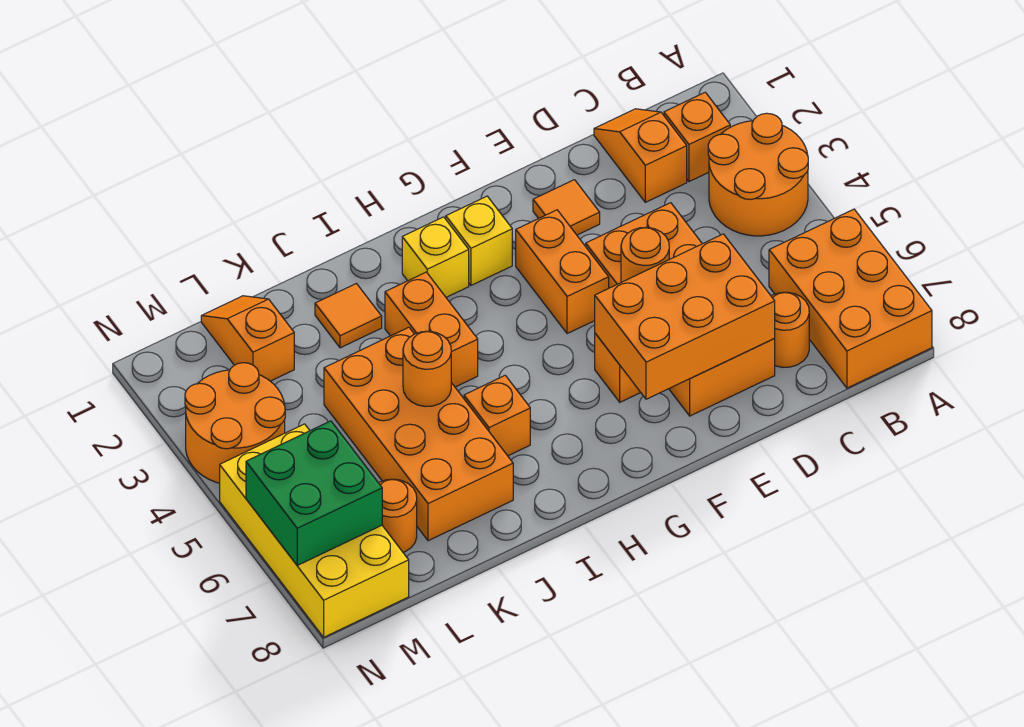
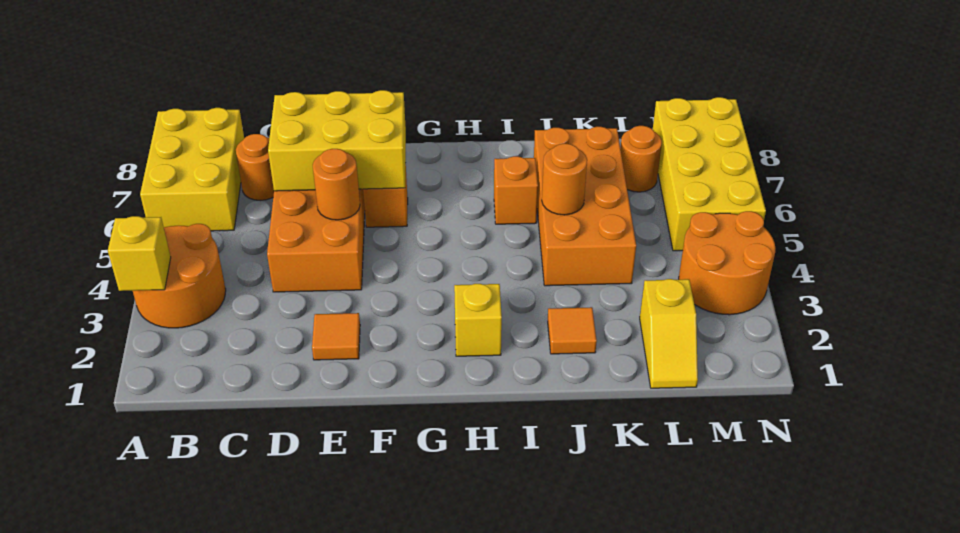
orange brick A6:B8 level 1 -> yellow brick A6:B8 level 1
orange brick B2 level 1 -> none
orange slope C1:C2 level 1 top 2 -> none
orange brick D6:F7 level 2 -> yellow brick D6:F7 level 2
orange brick F3:F4 level 1 -> none
yellow brick G2 level 1 -> yellow brick A3 level 2
orange brick I3:I4 level 1 -> none
orange slope L1:L2 level 1 top 2 -> yellow slope L1:L2 level 1 top 2
green brick M6:N7 level 2 -> none

